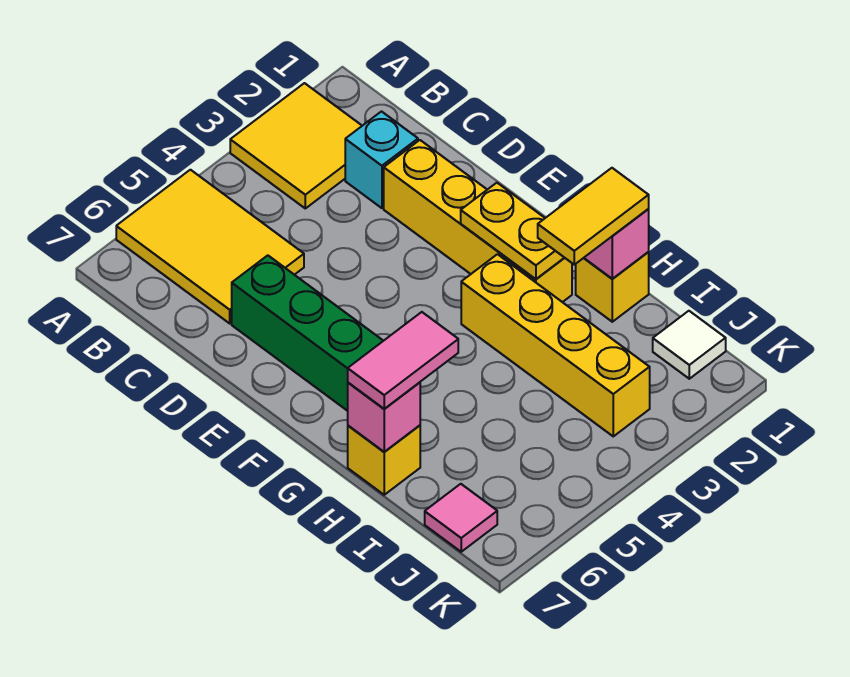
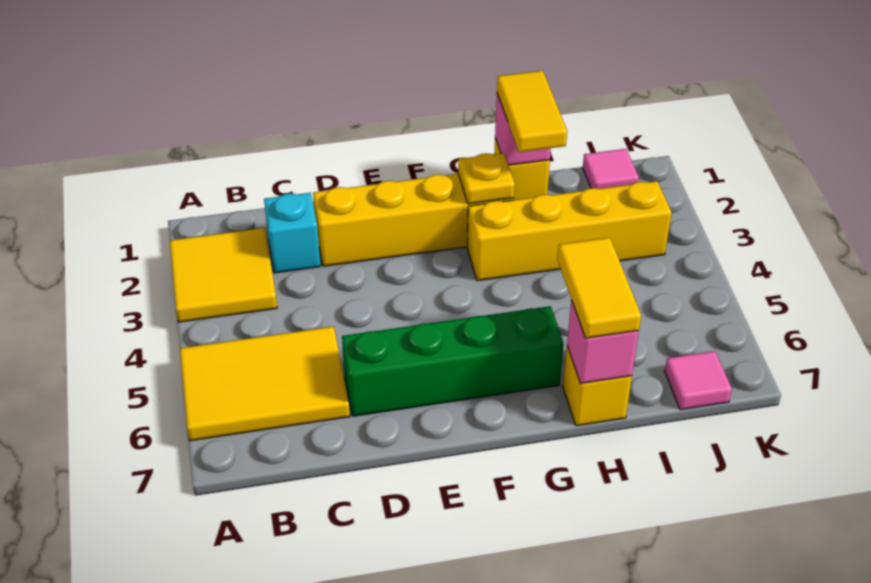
yellow plate F2:G2 level 2 -> yellow plate G2 level 2
pink tile H6:H7 level 3 -> yellow tile H6:H7 level 3
white tile J1 level 1 -> pink tile J1 level 1

